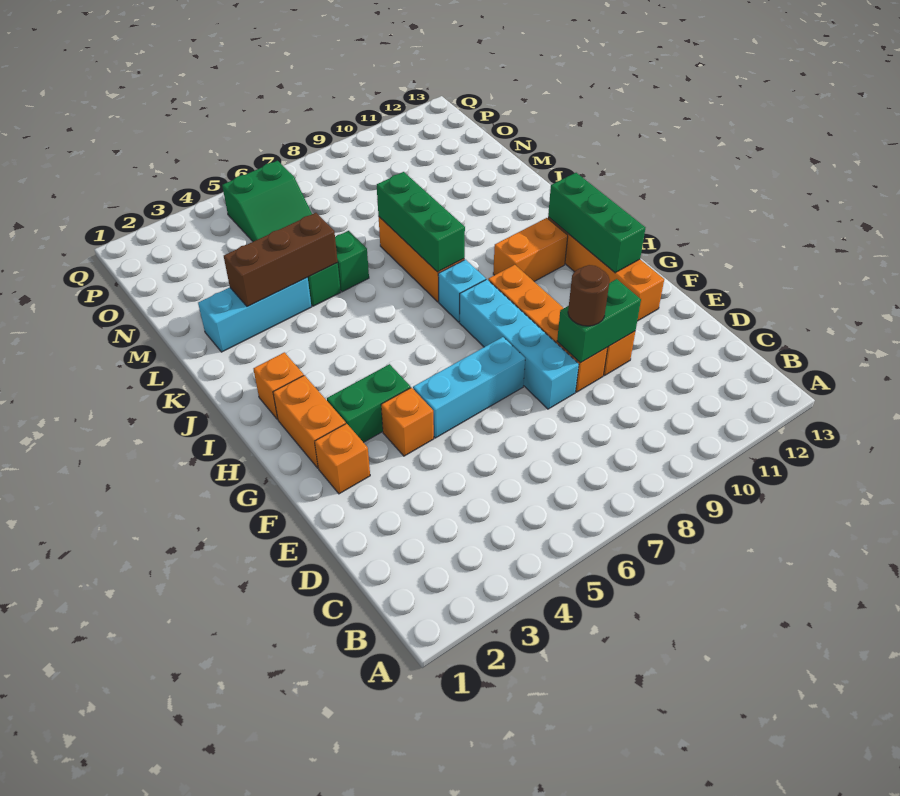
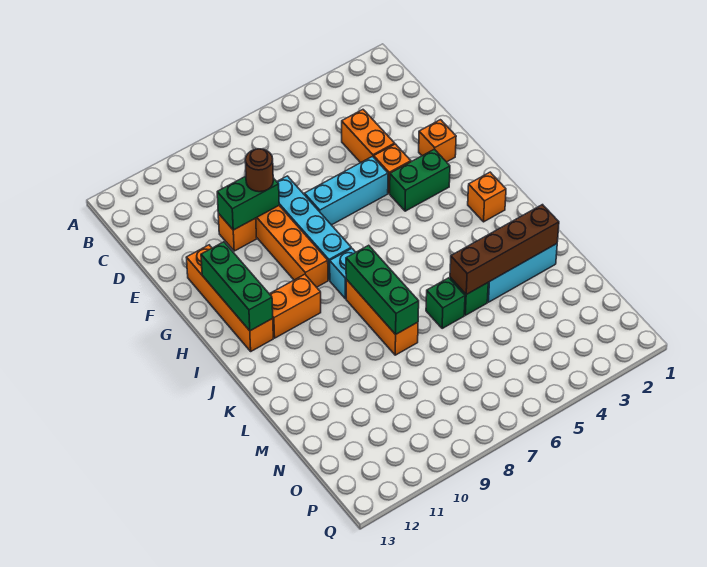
orange brick G2:H2 level 1 -> orange brick D4:E4 level 1
brown brick L3:L5 level 2 -> brown brick L2:L5 level 2
green slope O5:P6 level 1 top P -> none

